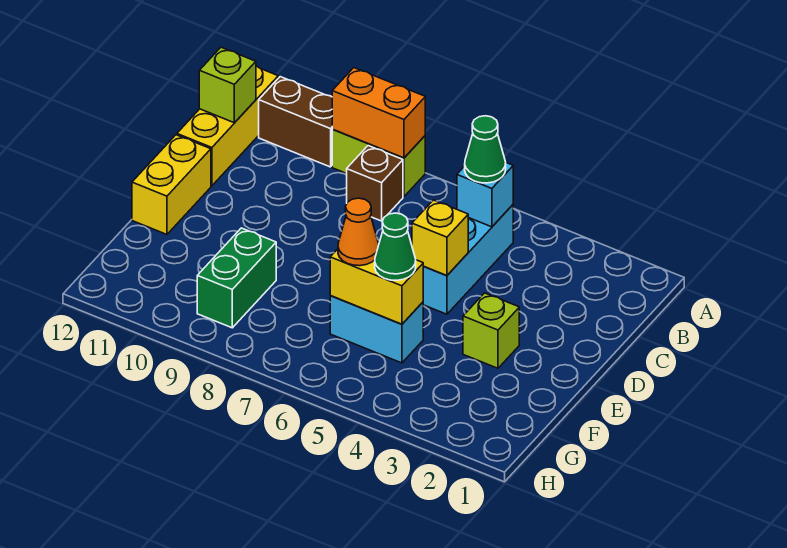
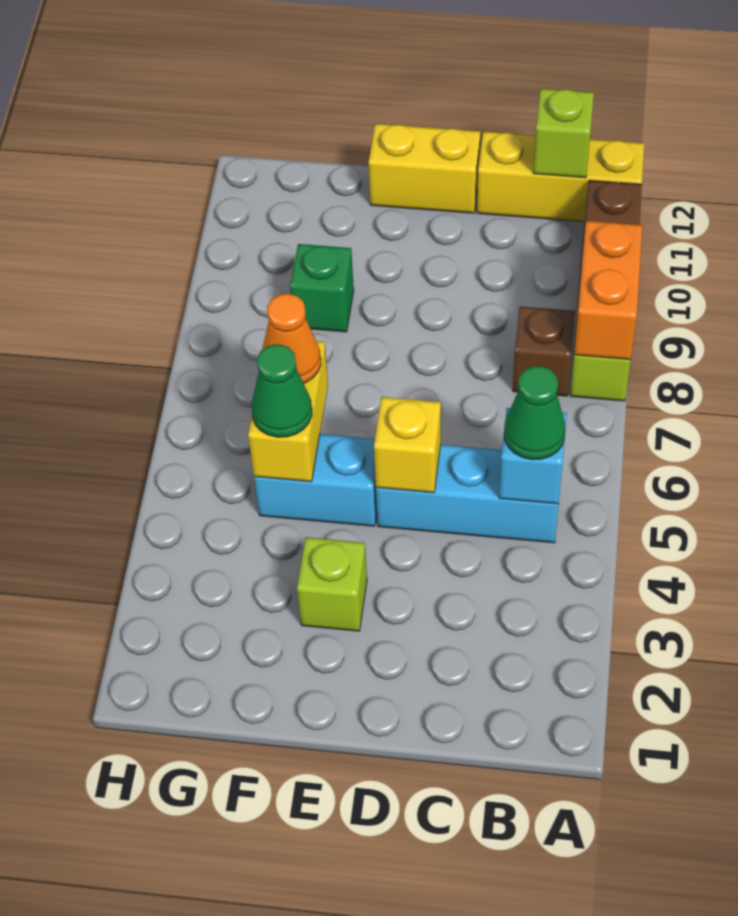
cyan brick F5:F6 level 1 -> cyan brick E5:F5 level 1
green brick F9:G9 level 1 -> green brick F9 level 1

